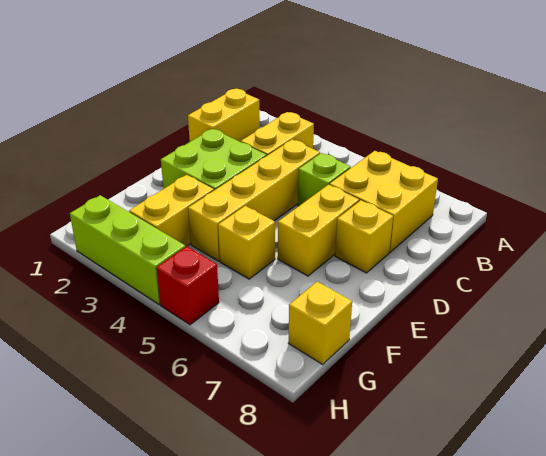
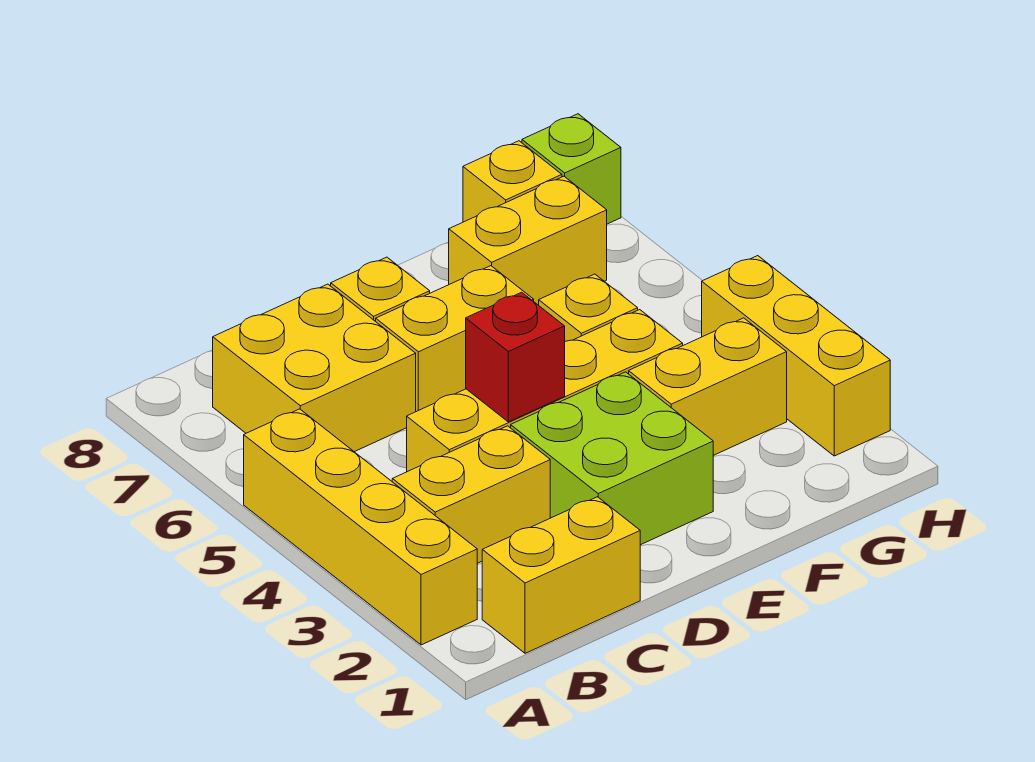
none -> yellow brick A2:A5 level 1
lime brick C5 level 1 -> lime brick H8 level 1
none -> yellow brick F7:G7 level 1
lime brick H2:H4 level 1 -> yellow brick H2:H4 level 1
red brick H5 level 1 -> red brick D4 level 2

